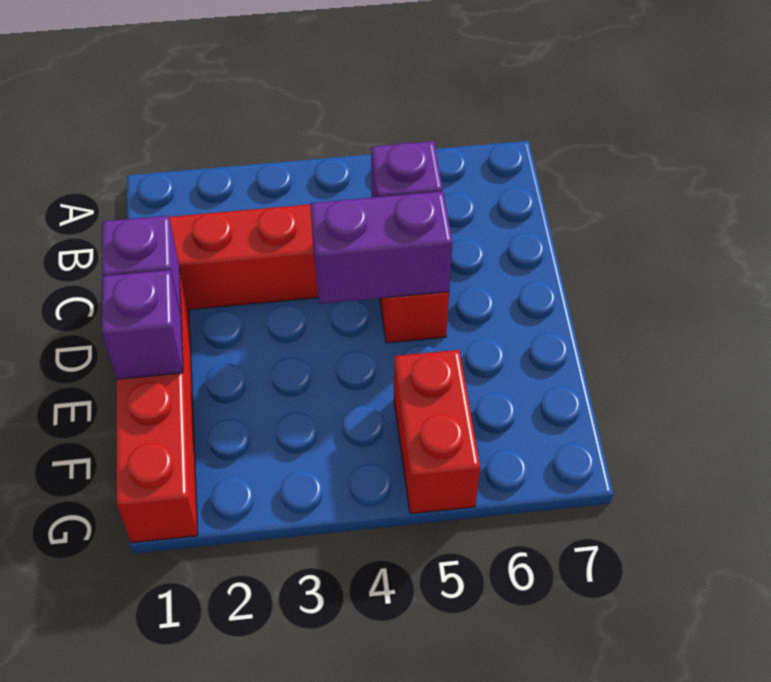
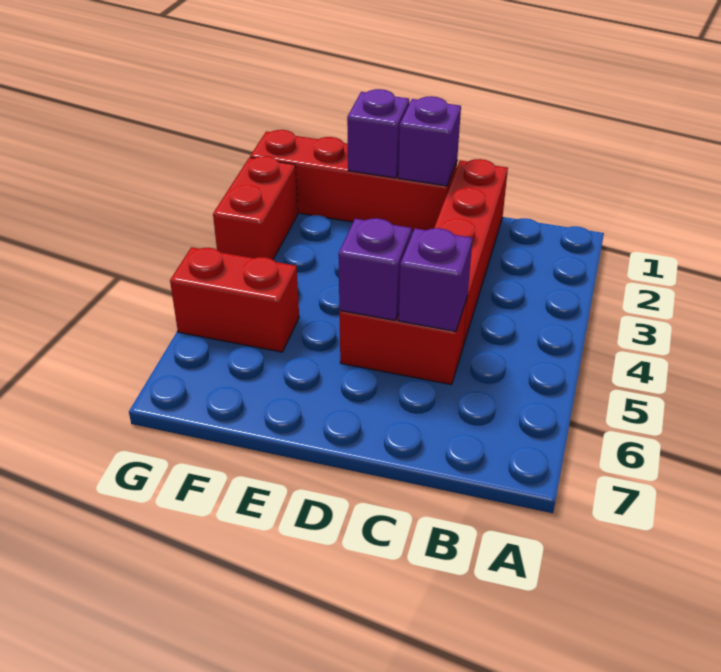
purple brick D4:D5 level 2 -> purple brick D5 level 2
none -> red brick G2:G3 level 1

